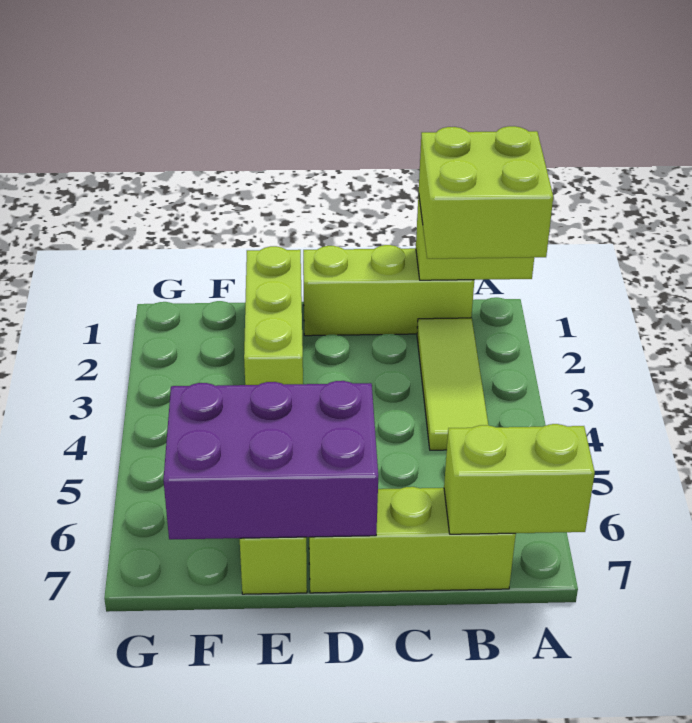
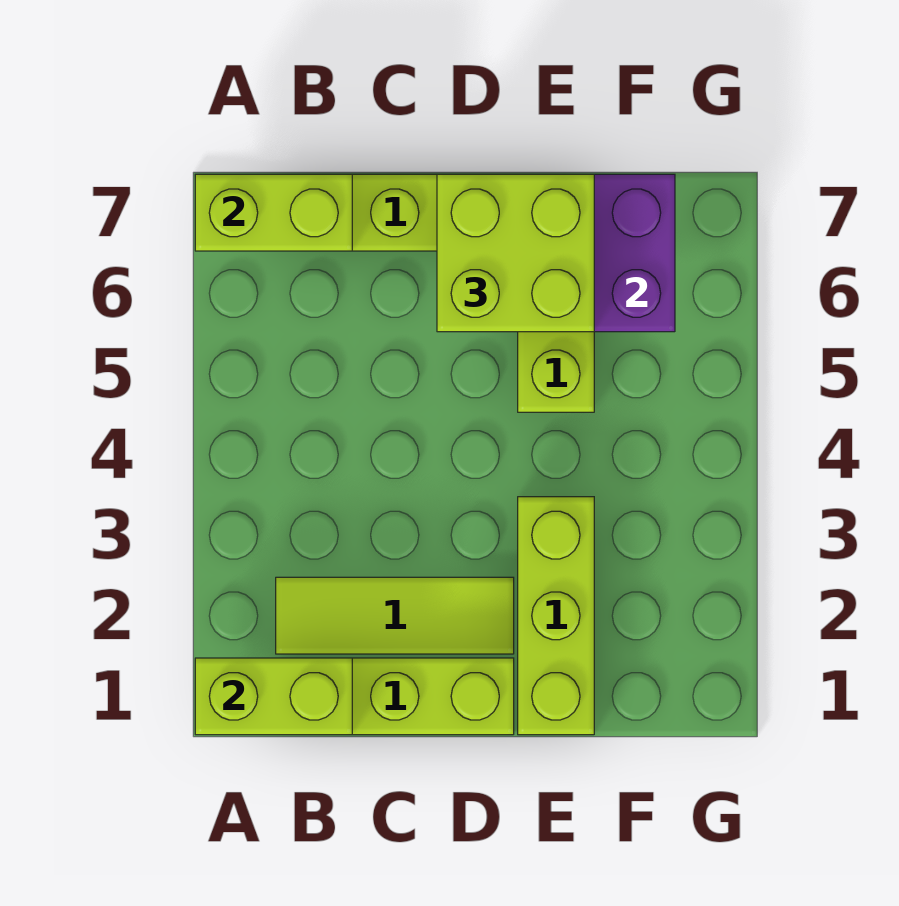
lime brick A1:B2 level 3 -> lime brick D6:E7 level 3
lime tile B2:B4 level 1 -> lime tile B2:D2 level 1

